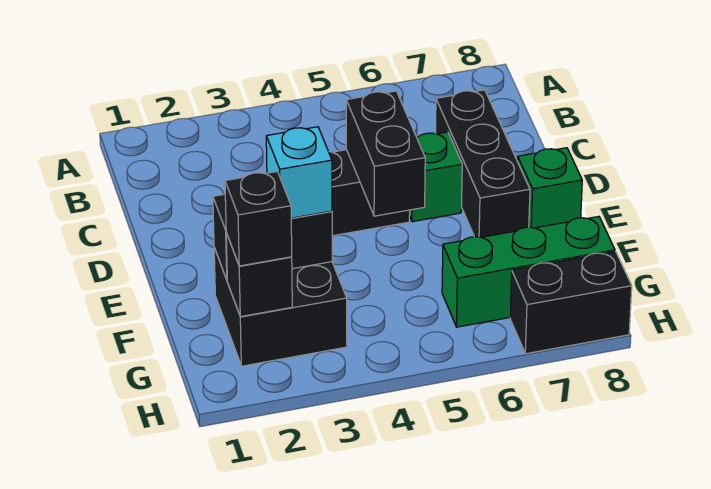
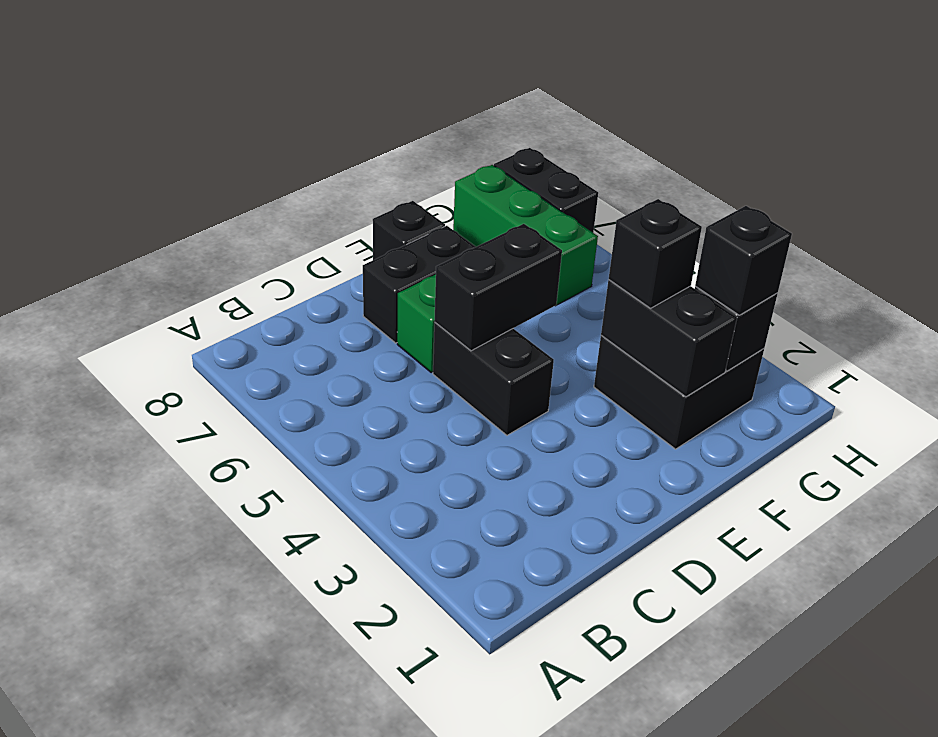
black brick C7:E7 level 1 -> black brick D7:E7 level 1
green brick E8 level 1 -> black brick E8 level 1
cyan brick F3 level 3 -> black brick F3 level 3

